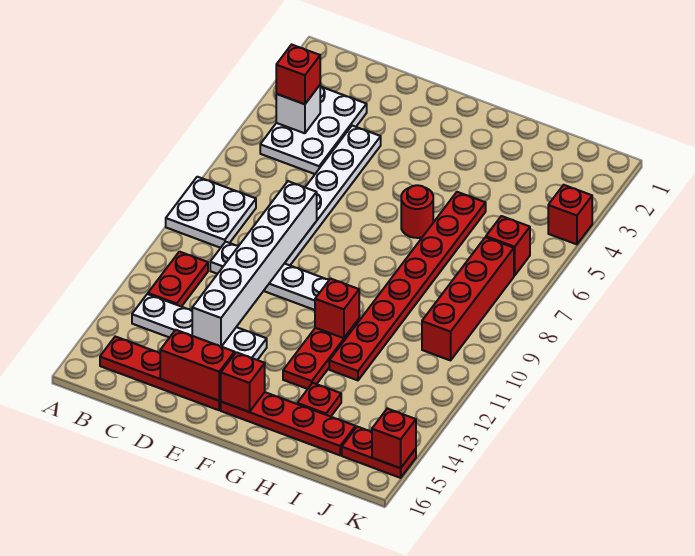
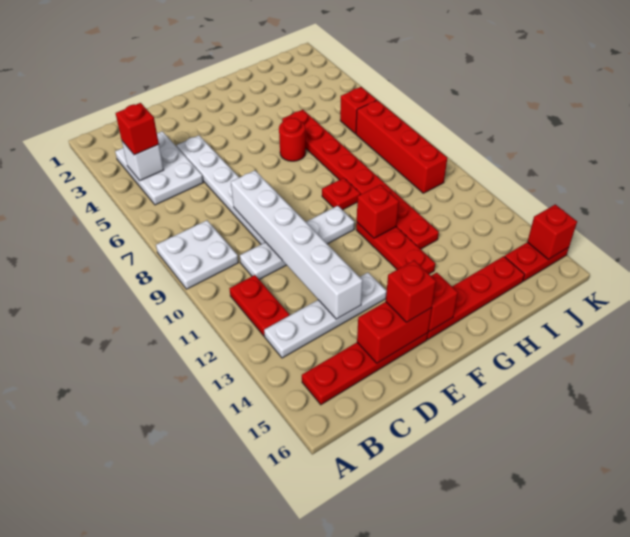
red plate H14 level 1 -> red plate G9 level 1
red brick K4 level 1 -> red brick E15 level 3

